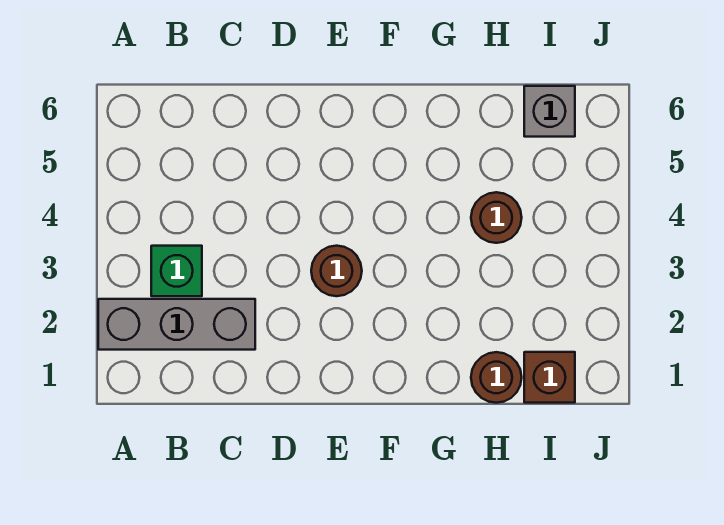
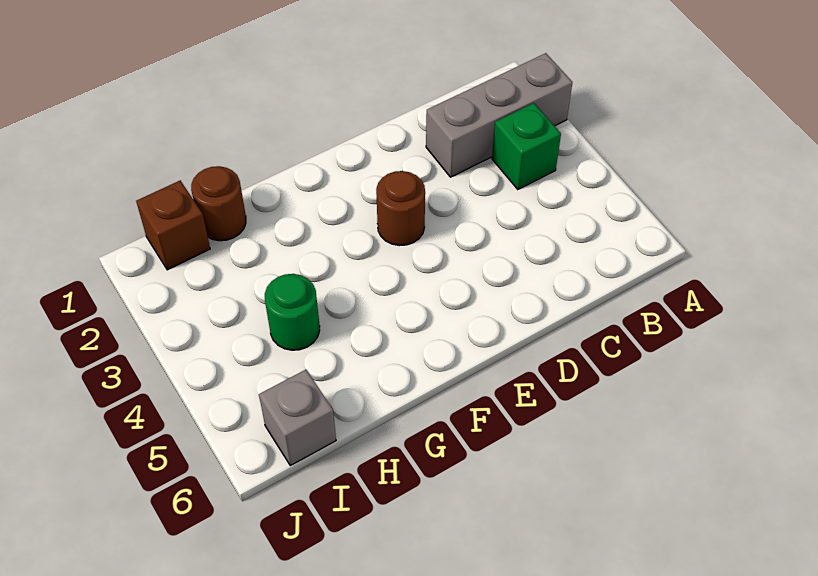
brown round brick H4 level 1 -> green round brick H4 level 1

